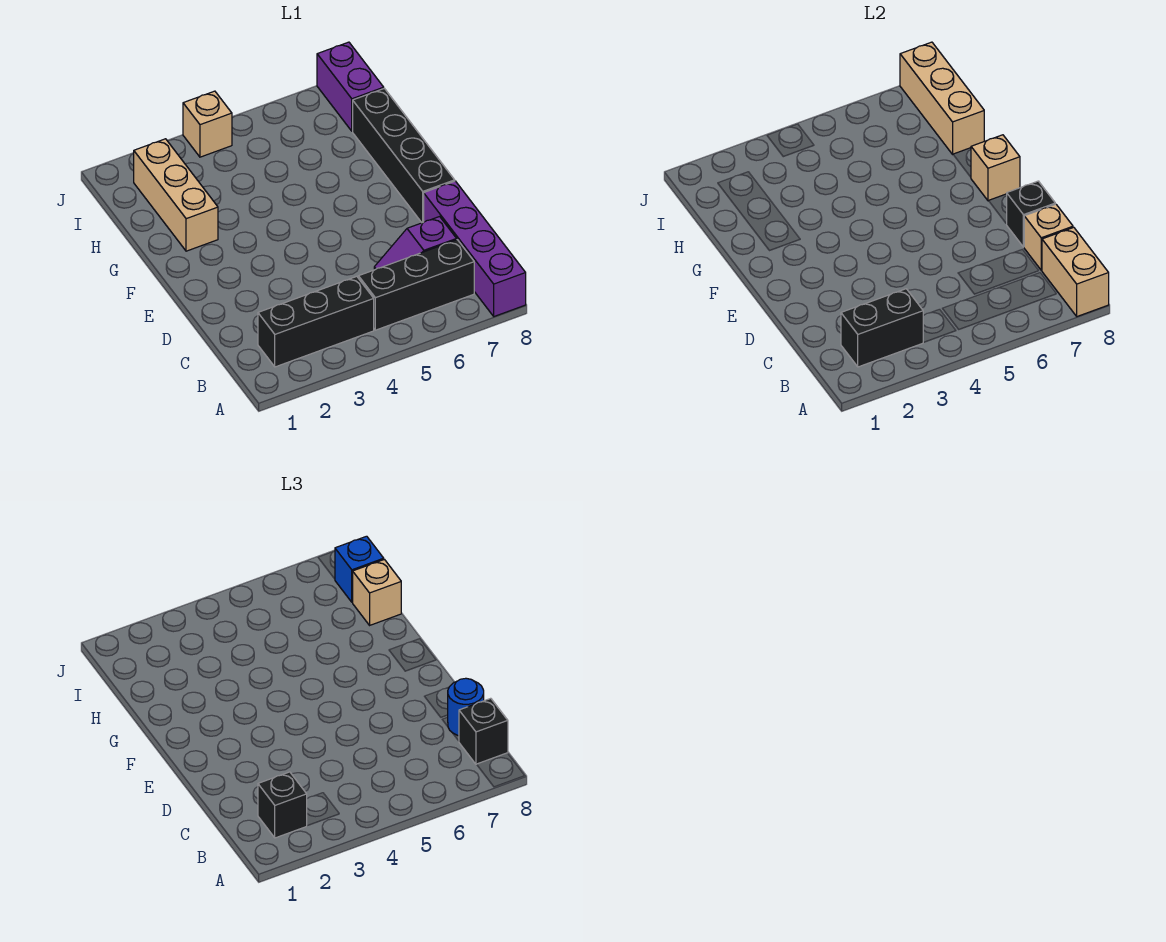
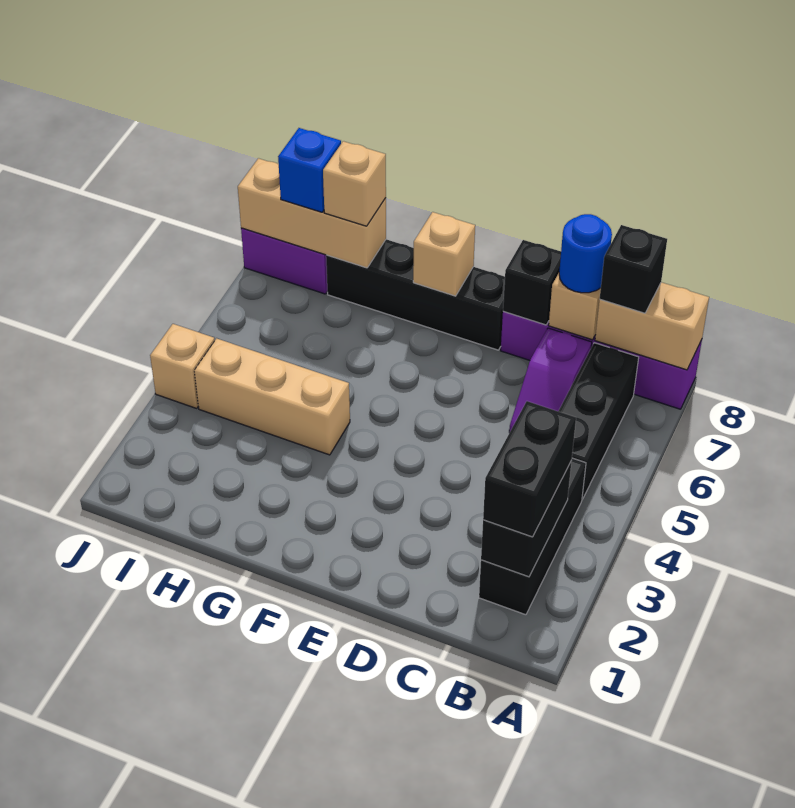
black brick B2 level 3 -> black brick B2:B3 level 3
tan brick G2:I2 level 1 -> tan brick G4:I4 level 1

